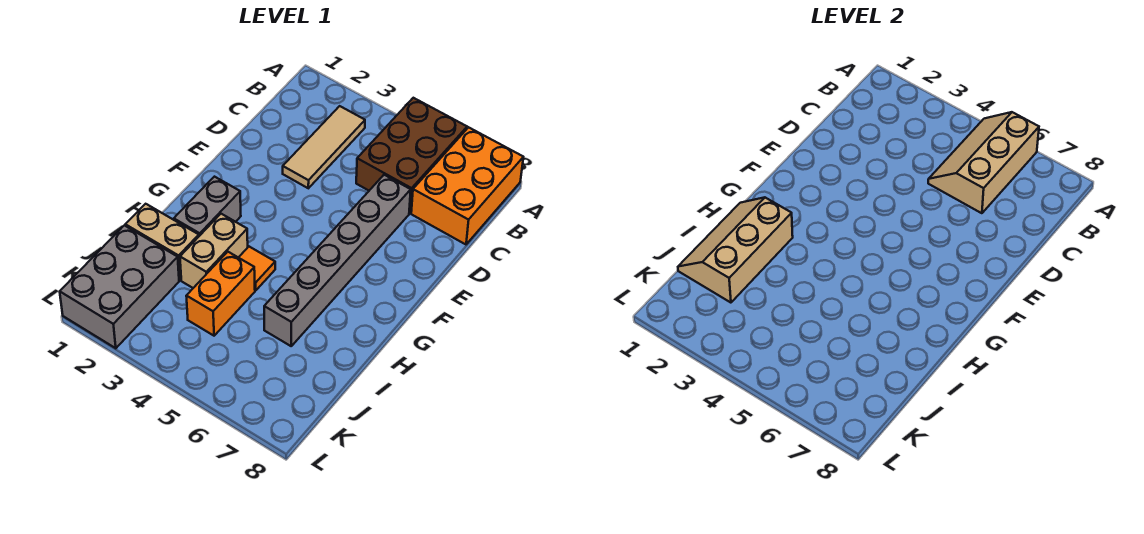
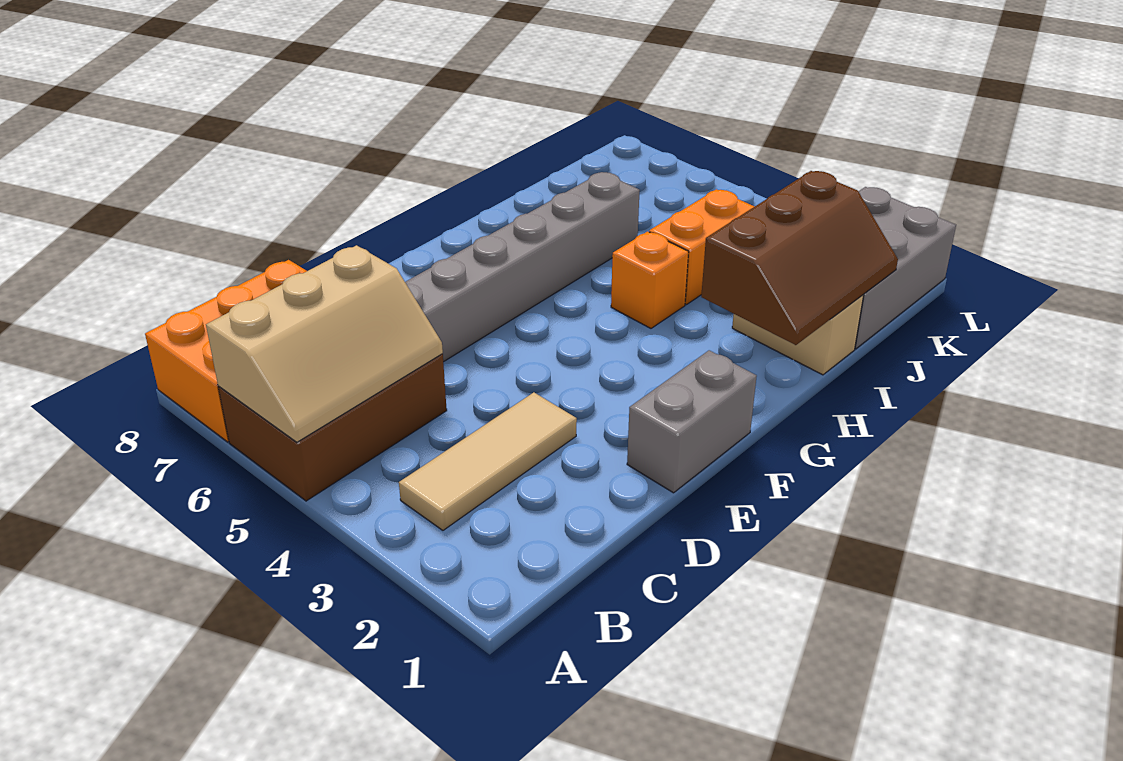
grey brick G2:H2 level 1 -> grey brick E1:F1 level 1
tan slope H1:J2 level 2 top 2 -> brown slope H1:J2 level 2 top 2
tan brick H3:I3 level 1 -> none
orange tile H4 level 1 -> orange brick H4 level 1

